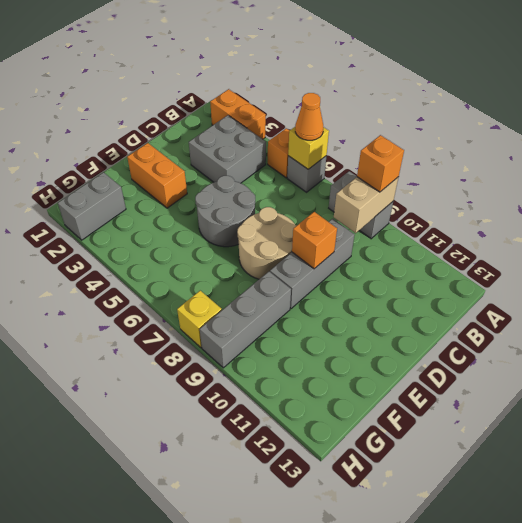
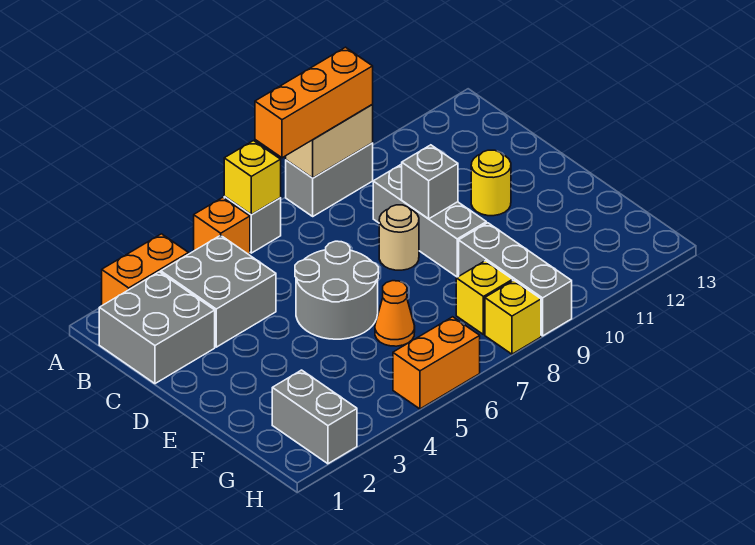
orange cone A6 level 3 -> orange cone F6 level 1
tan brick A9:B9 level 2 -> tan brick A8:A9 level 2
orange brick A9 level 3 -> orange brick A7:A9 level 3
none -> grey brick B1:C2 level 1
tan round brick D7:E8 level 1 -> tan round brick D8 level 1
orange brick D9 level 2 -> grey brick D9 level 2
none -> yellow round brick D11 level 1
orange brick E2:E3 level 1 -> orange brick H5:H6 level 1
none -> yellow brick G8 level 1

